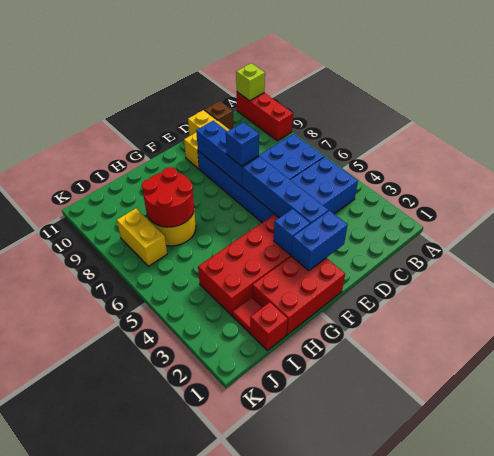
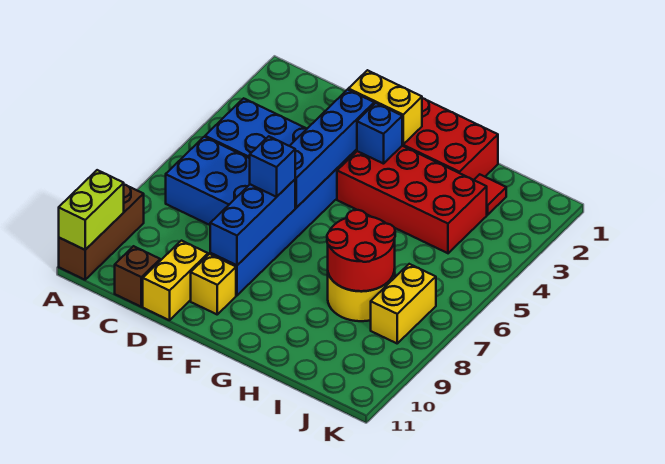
red brick A9:A11 level 1 -> brown brick A9:A11 level 1
lime brick A11 level 2 -> lime brick A10:A11 level 2
blue brick E2:F2 level 2 -> yellow brick E2:F2 level 2
red brick I1 level 1 -> none

